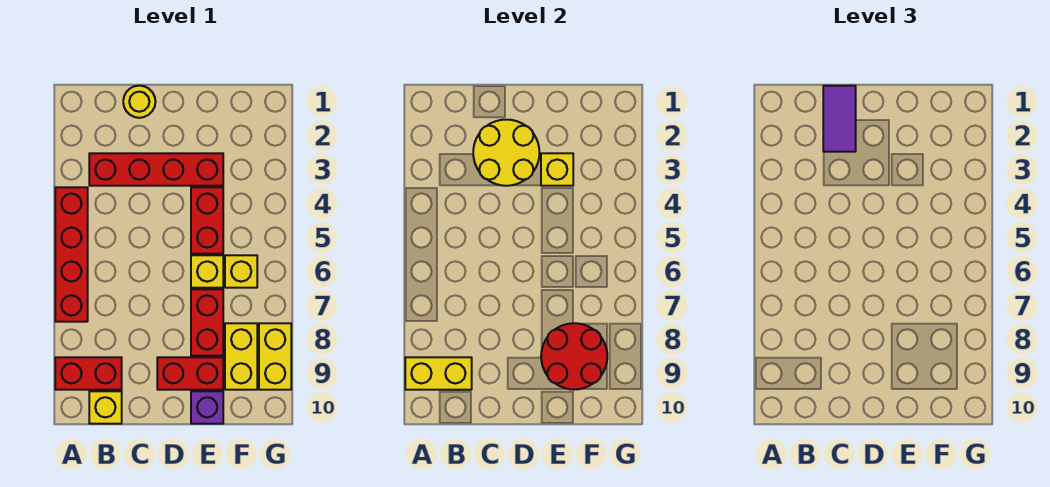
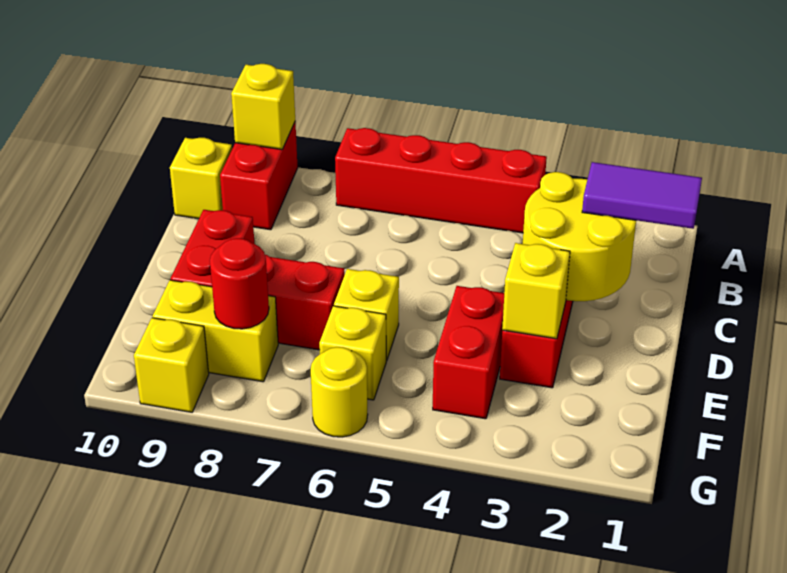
yellow brick A9:B9 level 2 -> yellow brick A9 level 2
yellow round brick C1 level 1 -> yellow round brick G6 level 1
red brick E4:E5 level 1 -> red brick E4:F4 level 1
red round brick E8:F9 level 2 -> red round brick F8 level 2
purple brick E10 level 1 -> none
yellow brick G8:G9 level 1 -> yellow brick G9 level 1

